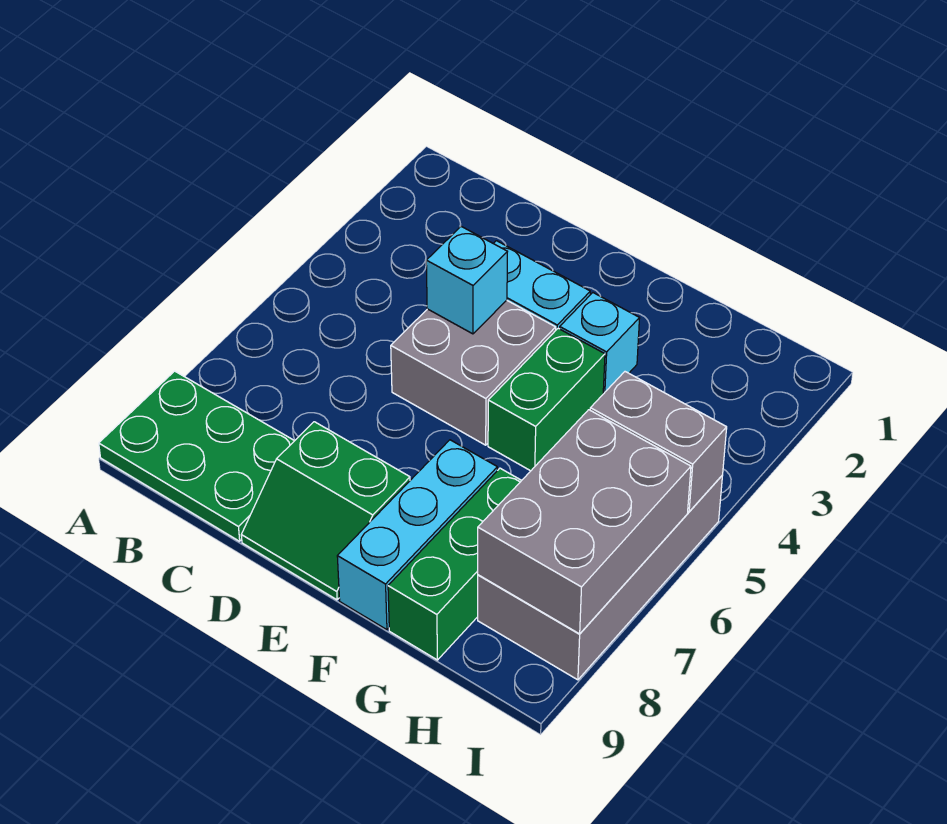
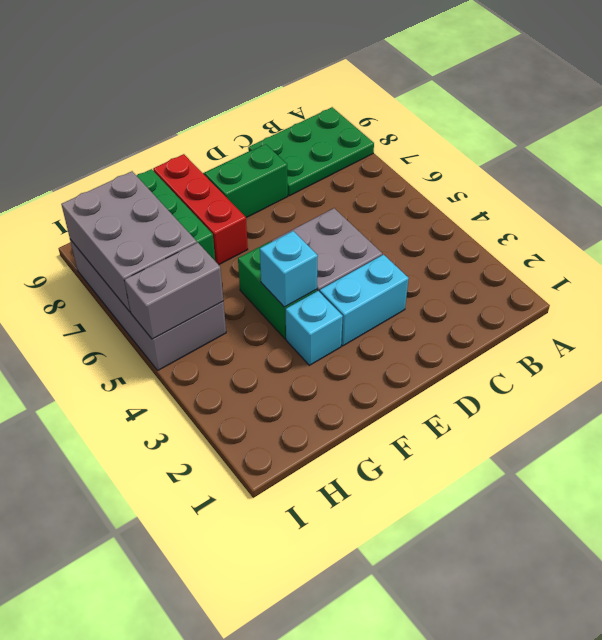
cyan brick D4 level 2 -> cyan brick F4 level 2
cyan brick F7:F9 level 1 -> red brick F7:F9 level 1

